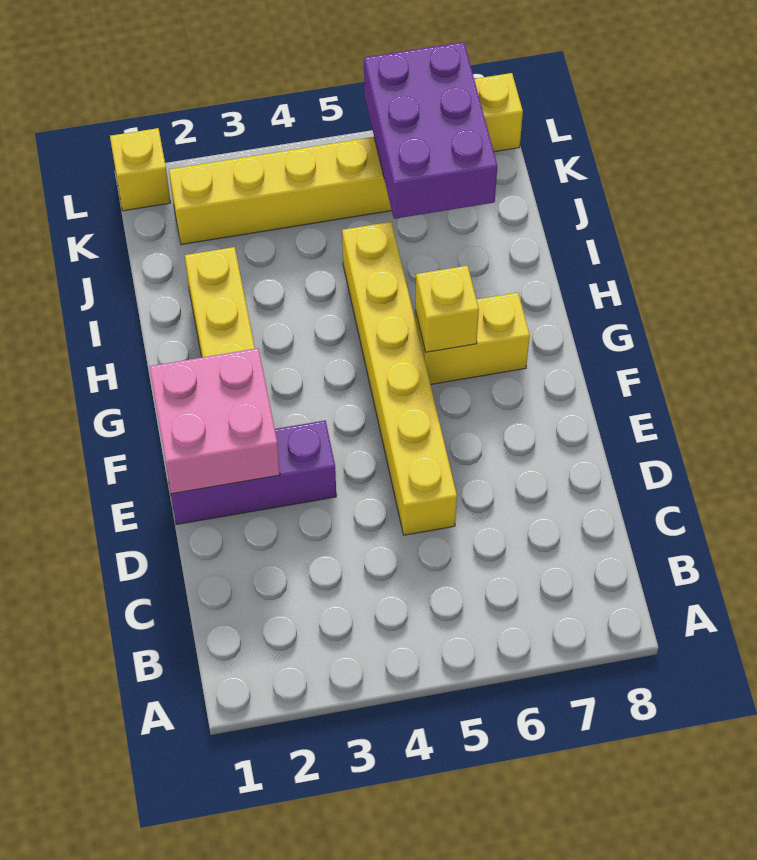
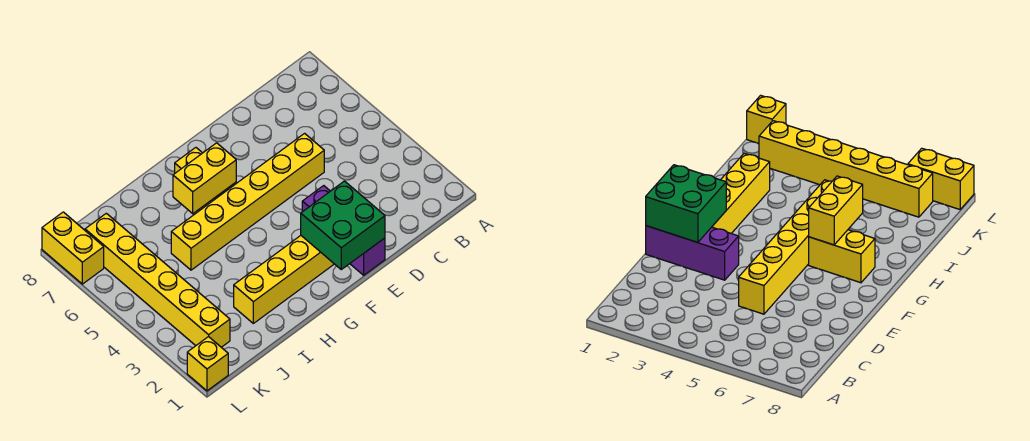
pink brick E1:F2 level 2 -> green brick E1:F2 level 2
yellow brick G6 level 2 -> yellow brick G6:H6 level 2
purple brick J6:L7 level 2 -> none

